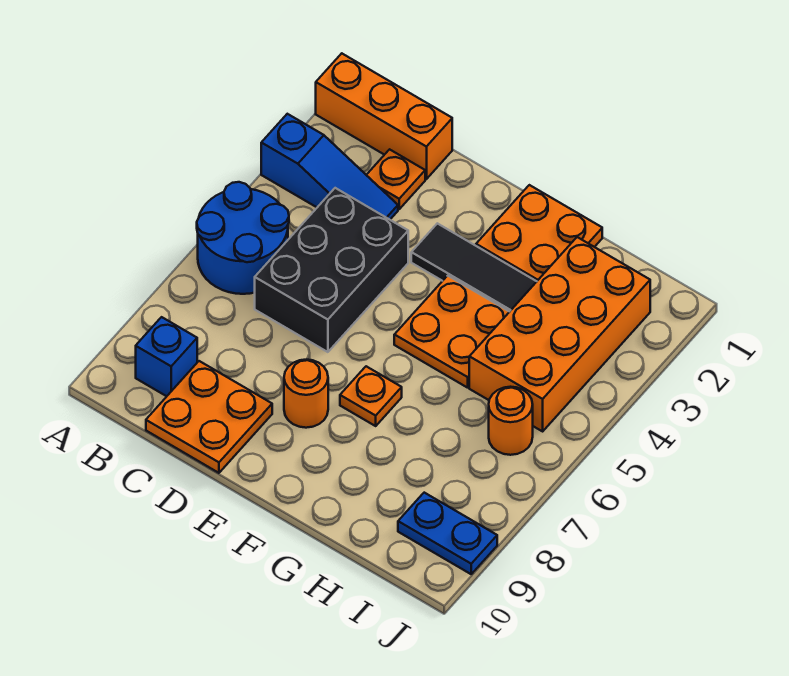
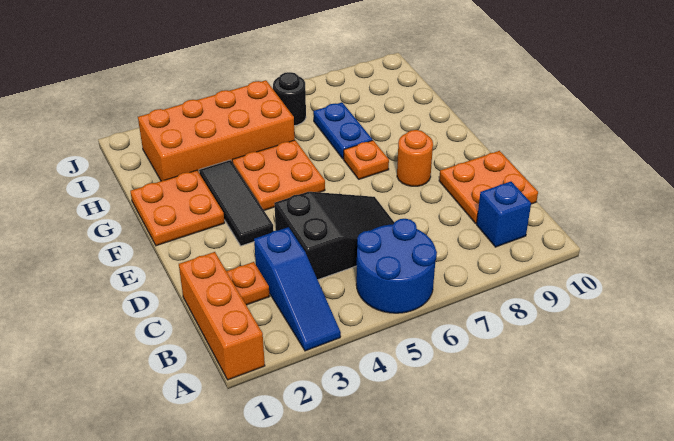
blue slope A3:C3 level 1 top A -> blue slope A3:C3 level 1 top C
black brick C4:D6 level 1 -> black slope C4:D6 level 1 top 4
orange round brick I6 level 1 -> black round brick I6 level 1
blue plate I9:J9 level 1 -> blue plate G7:H7 level 1

